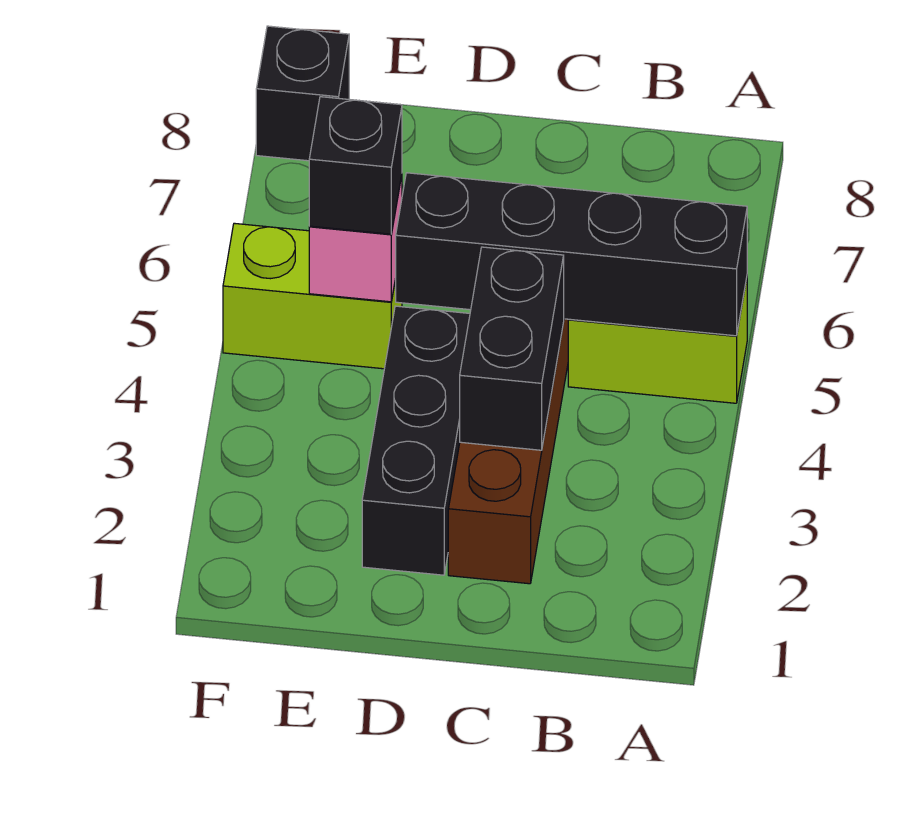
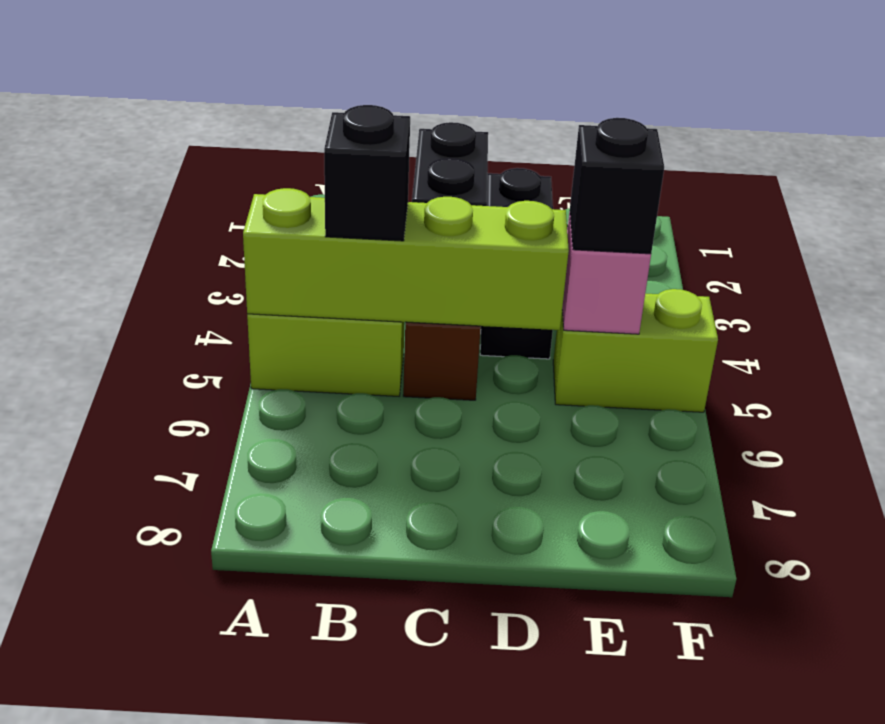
black brick A5:D5 level 2 -> lime brick A5:D5 level 2
black brick F8 level 1 -> black brick B5 level 3

